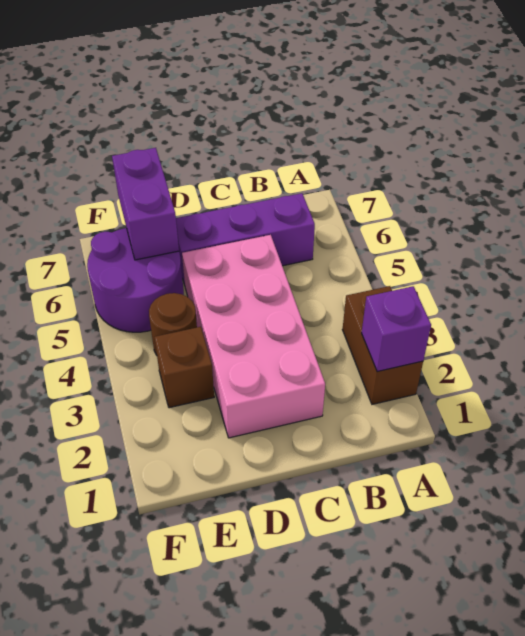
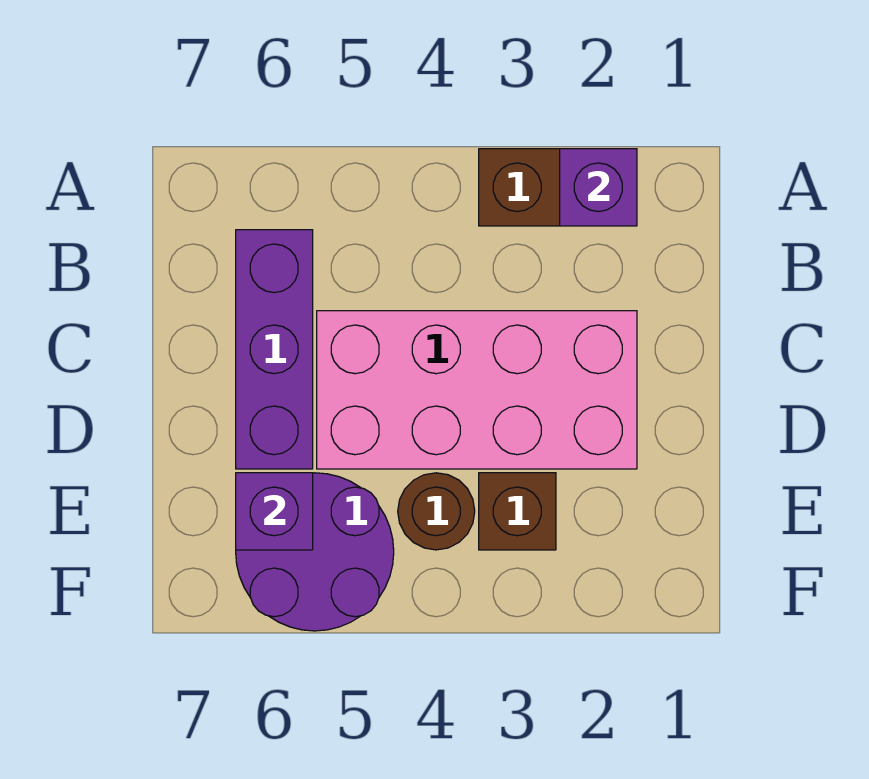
purple brick E6:E7 level 2 -> purple brick E6 level 2

